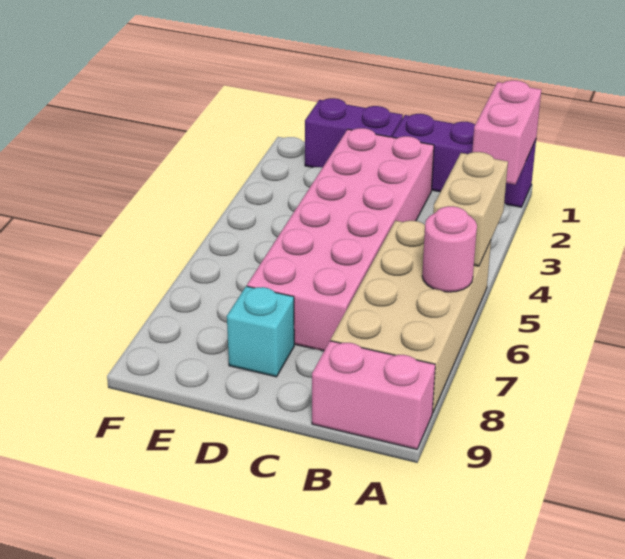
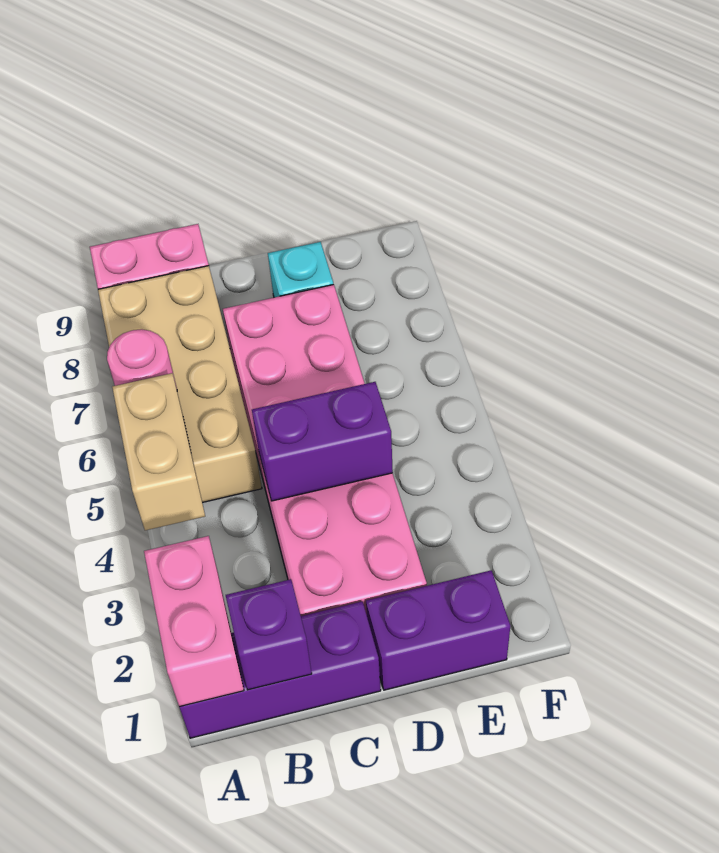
none -> purple brick B1 level 2
none -> purple brick C4:D4 level 2

